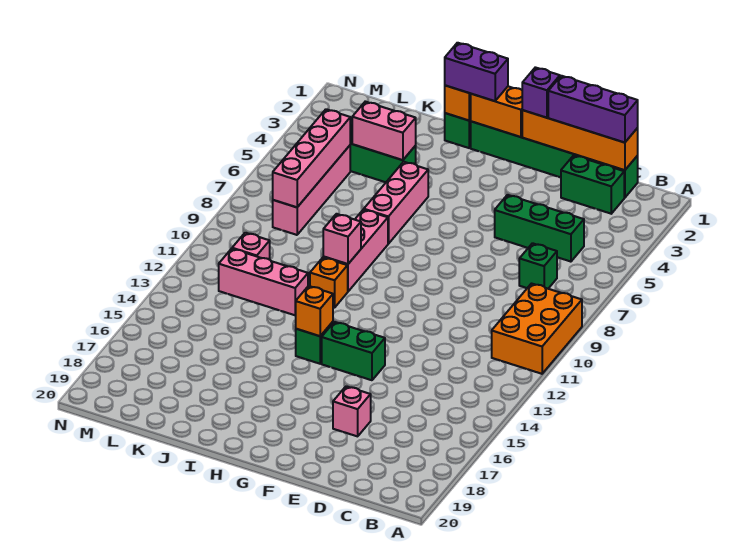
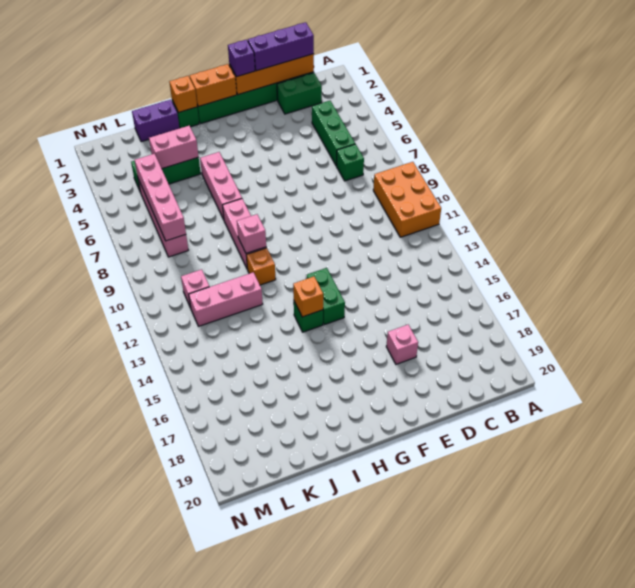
green brick C5:E5 level 1 -> green brick C4:C6 level 1
green brick F14:G14 level 1 -> green brick G13:G14 level 1
purple brick H1:I1 level 3 -> purple brick J1:K1 level 1

